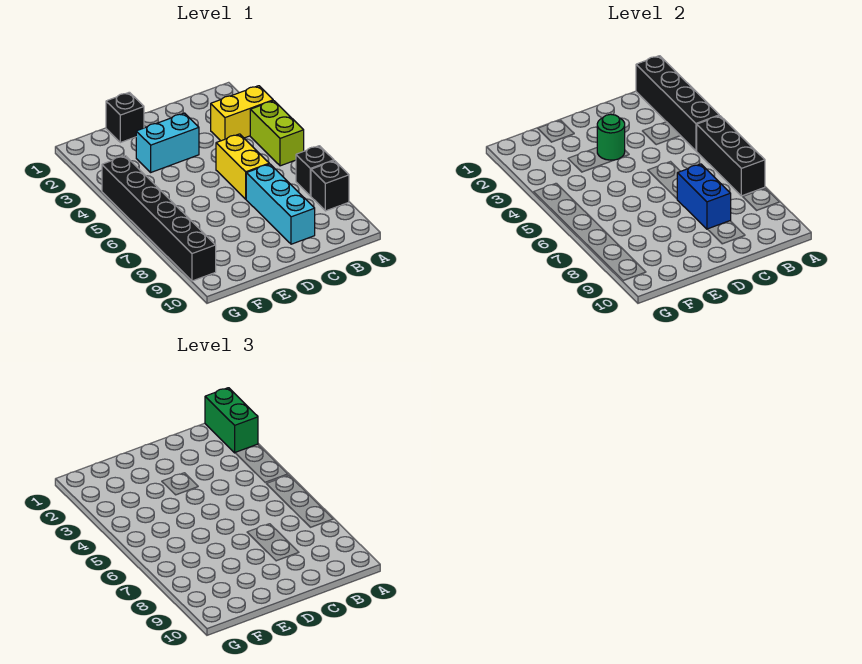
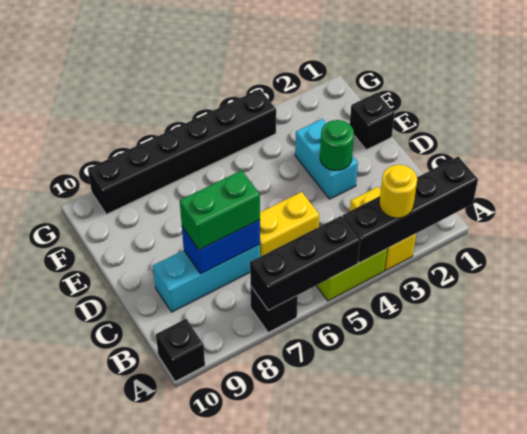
green brick A1:A2 level 3 -> green brick C7:C8 level 3
none -> yellow round brick A3 level 3
black brick A8 level 1 -> black brick A10 level 1

